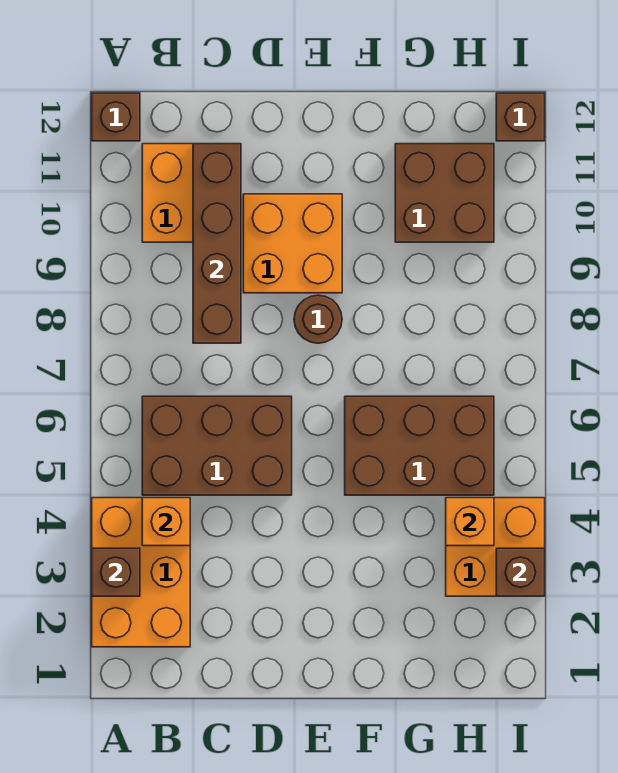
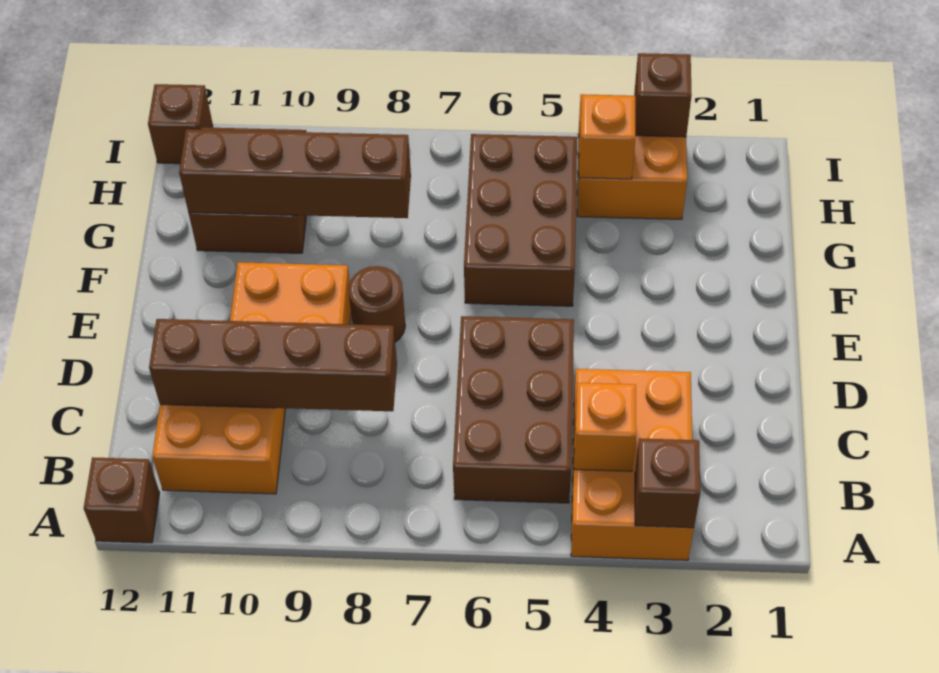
orange brick A2:B4 level 1 -> orange brick A3:C4 level 1
none -> brown brick G8:G11 level 2

